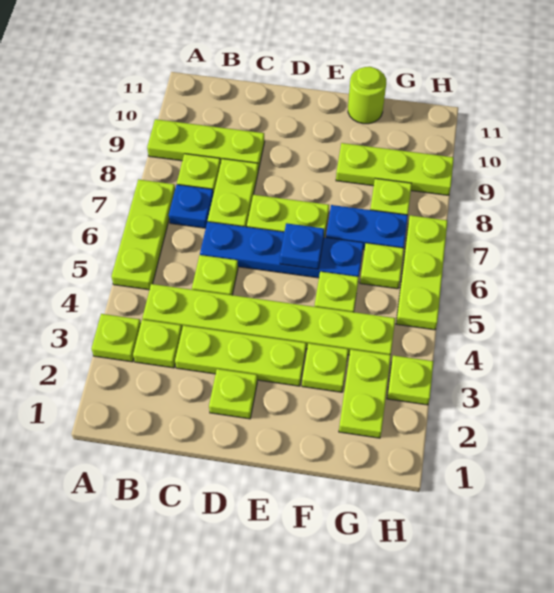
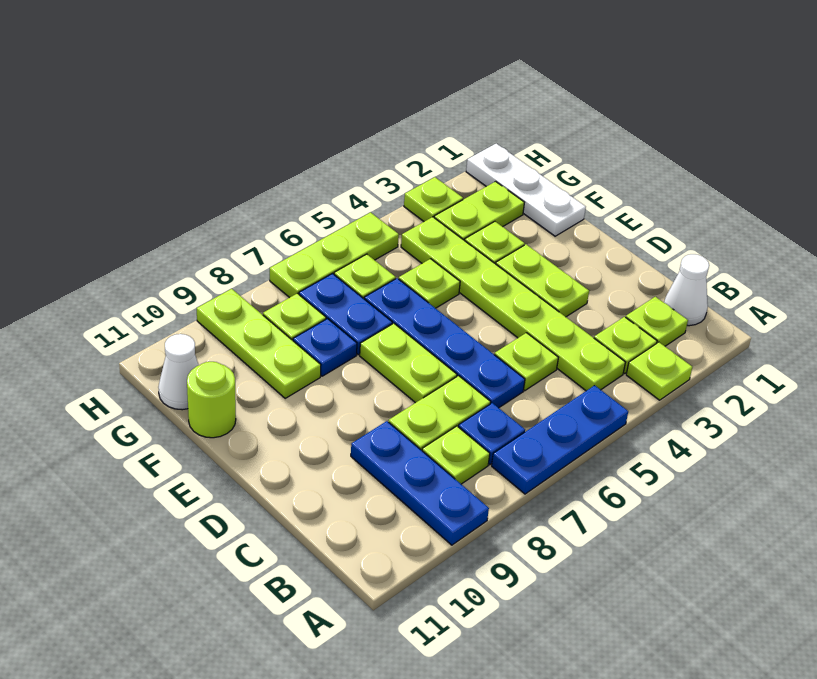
lime plate A5:A7 level 1 -> blue plate A5:A7 level 1
lime plate A9:C9 level 1 -> blue plate A9:C9 level 1
none -> white cone B1 level 1
lime plate C3:E3 level 1 -> lime plate D3:E3 level 1
lime plate D2 level 1 -> lime plate B2 level 1
blue plate E6 level 2 -> blue plate F8 level 1
none -> white plate F1:H1 level 1
none -> white cone G11 level 1

